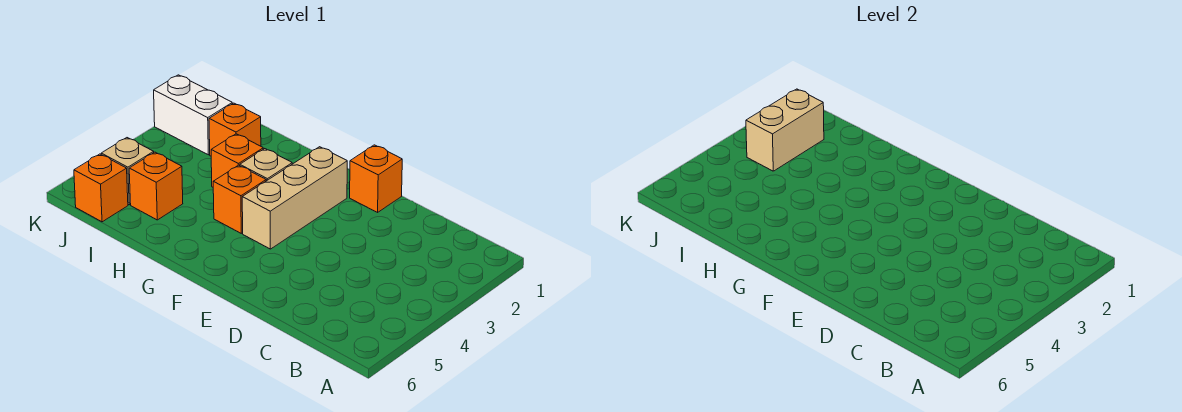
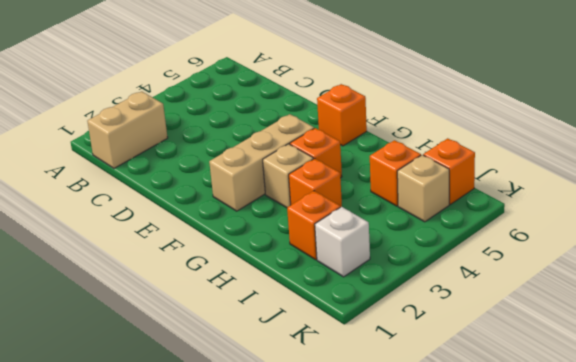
orange brick E1 level 1 -> orange brick F6 level 1
white brick J2:K2 level 1 -> white brick J2 level 1
tan brick J2:J3 level 2 -> tan brick B1:B2 level 1

